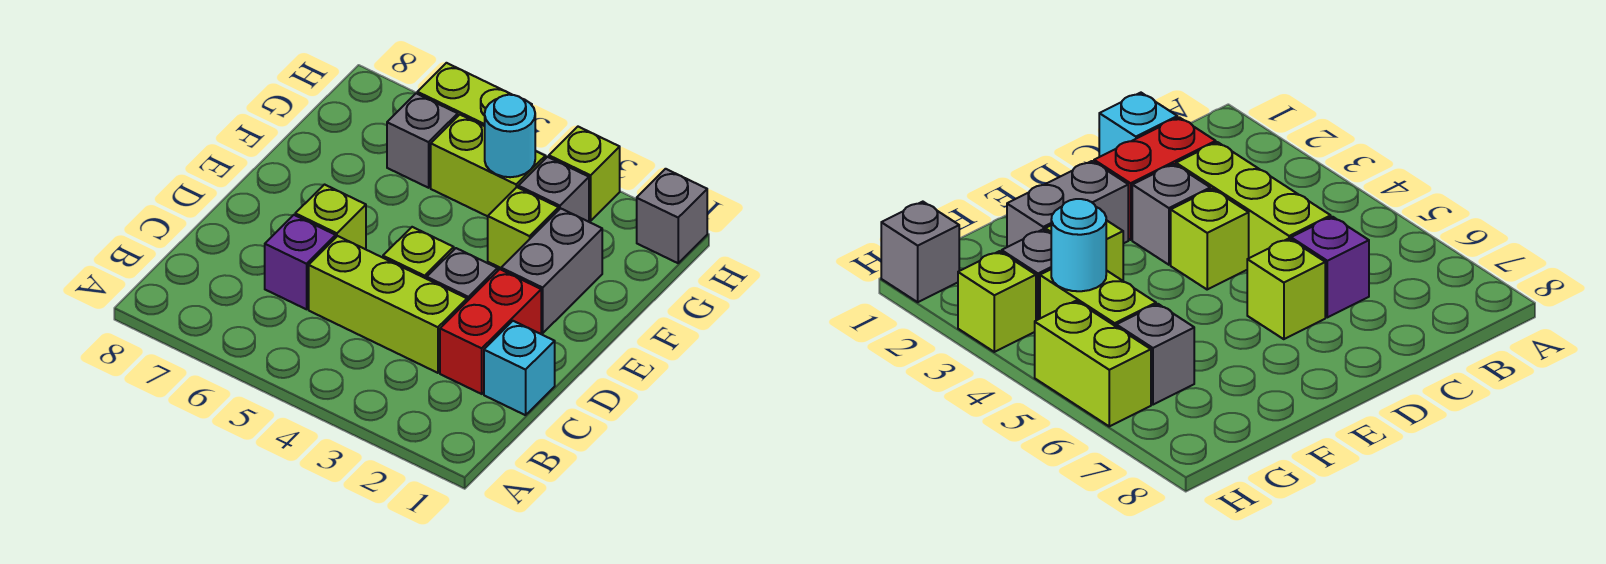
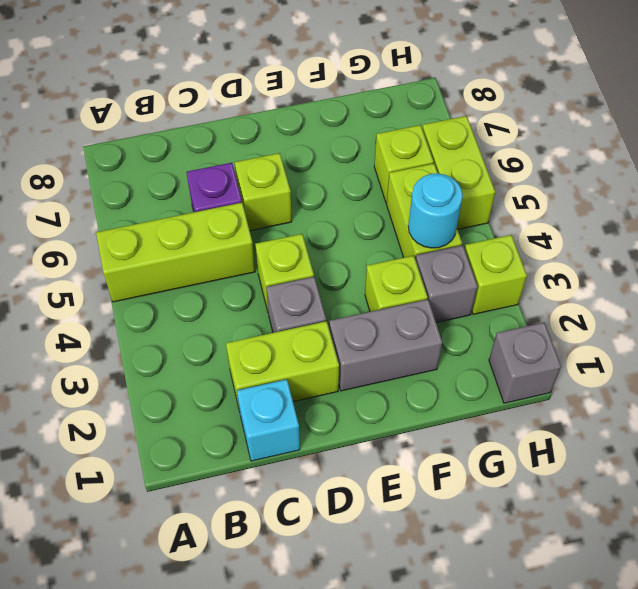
red brick C2:D2 level 1 -> lime brick C2:D2 level 1
lime brick C3:C5 level 1 -> lime brick A5:C5 level 1
grey brick G6 level 1 -> lime brick G6 level 1

